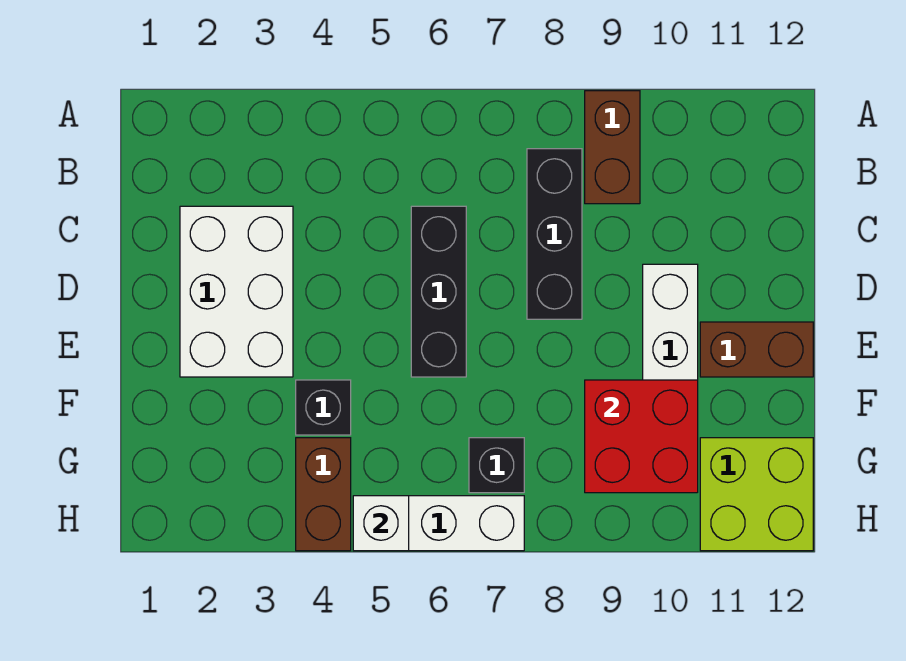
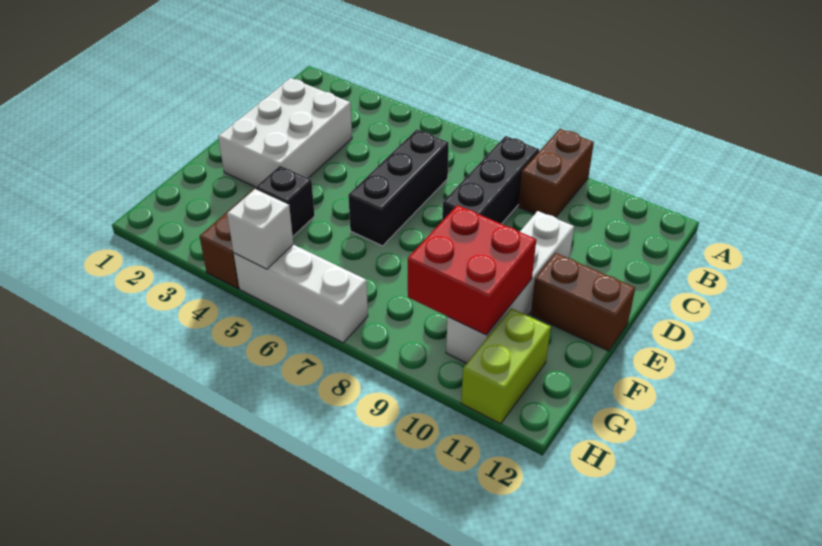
black brick G7 level 1 -> none
lime brick G11:H12 level 1 -> lime brick G11:H11 level 1

